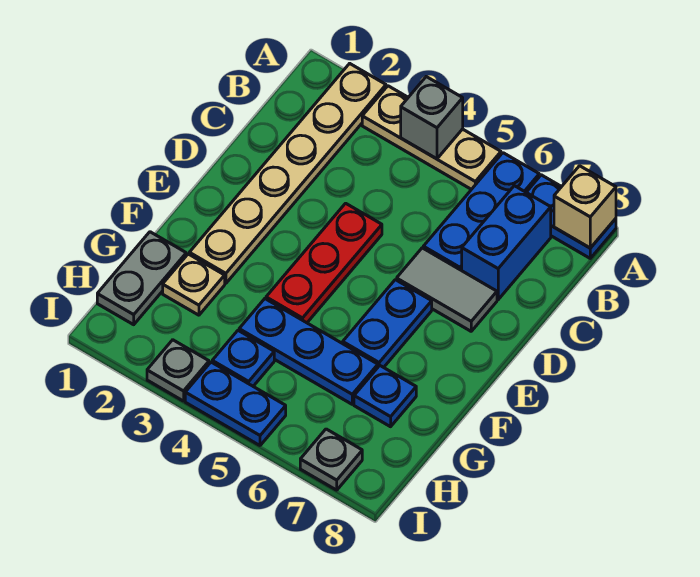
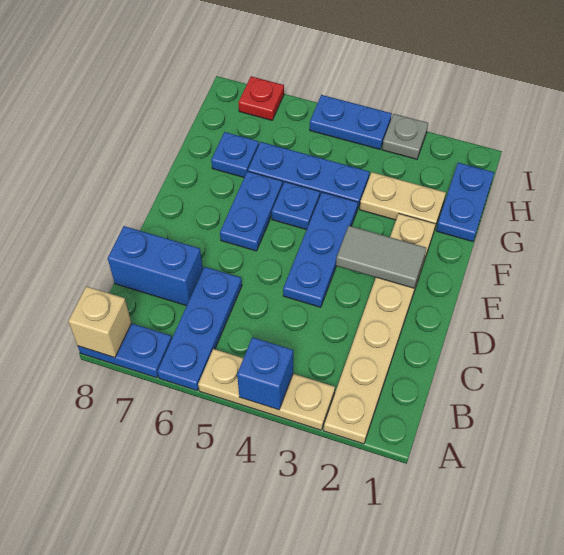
grey brick A4 level 2 -> blue brick A4 level 2
blue brick B7:C7 level 1 -> blue brick C7:C8 level 1
red plate D4:F4 level 1 -> blue plate D4:F4 level 1
grey tile D6:D7 level 1 -> grey tile E2:E3 level 2
grey plate G1:H1 level 1 -> blue plate G1:H1 level 1
tan plate G2 level 1 -> tan plate G2:G3 level 1
blue plate H4 level 1 -> blue plate F5 level 1
grey plate I7 level 1 -> red plate I7 level 1

